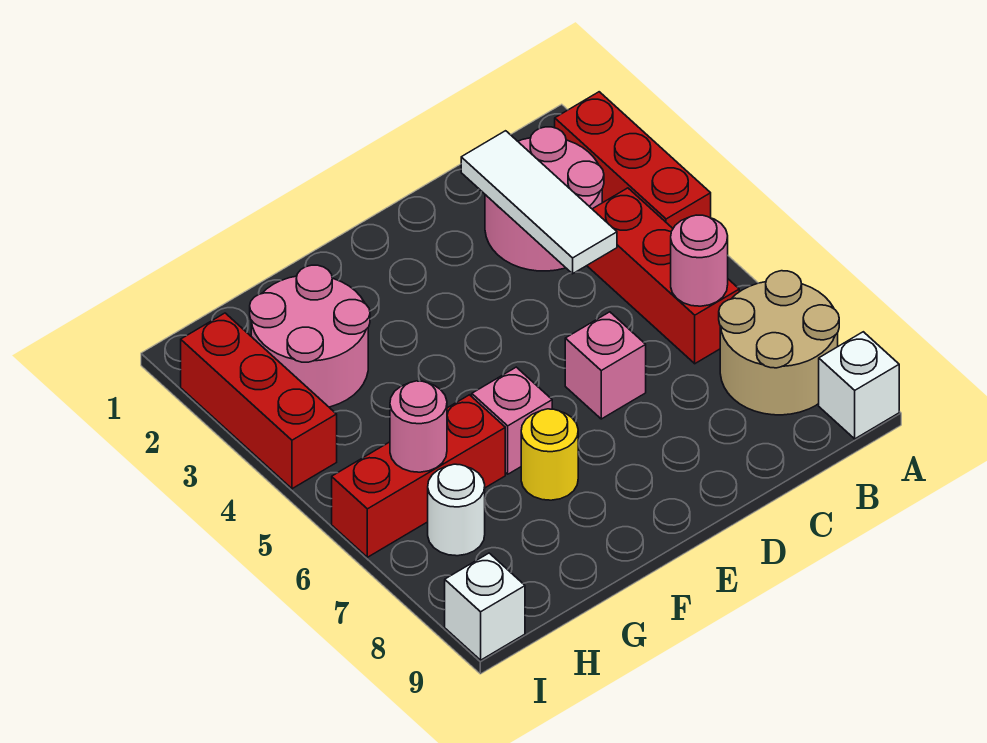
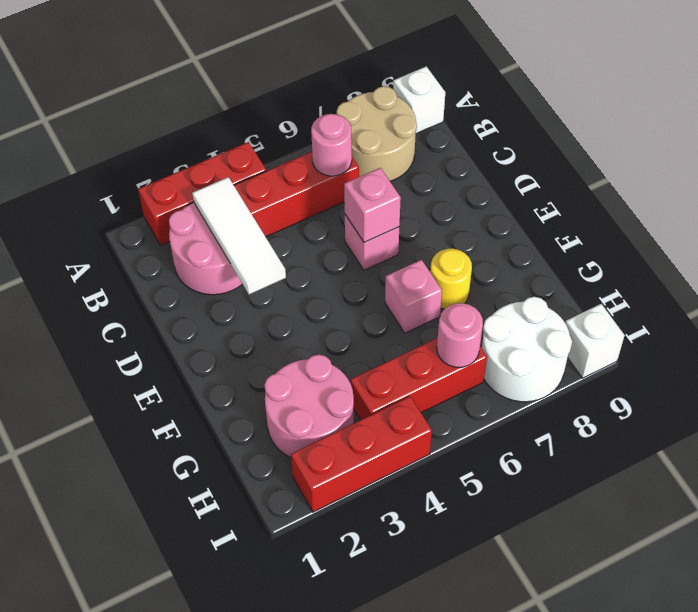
white tile C2:C4 level 2 -> white tile B3:D3 level 2
none -> pink brick D6 level 2
red brick G6:I6 level 1 -> red brick H4:H6 level 1
white round brick H7 level 1 -> white round brick H7:I8 level 1

